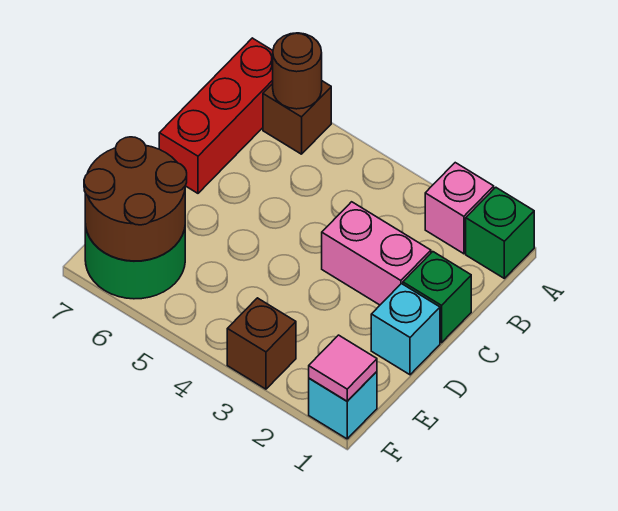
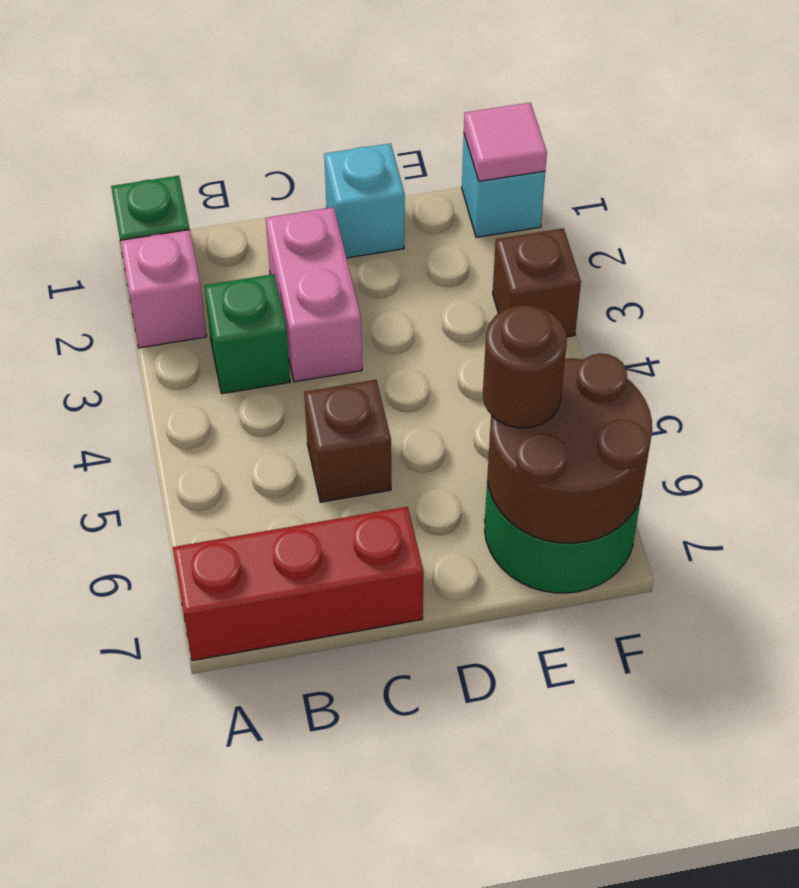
brown brick A6 level 1 -> brown brick C5 level 1
brown round brick A6 level 2 -> brown round brick E6 level 3
green brick C1 level 1 -> green brick B3 level 1

